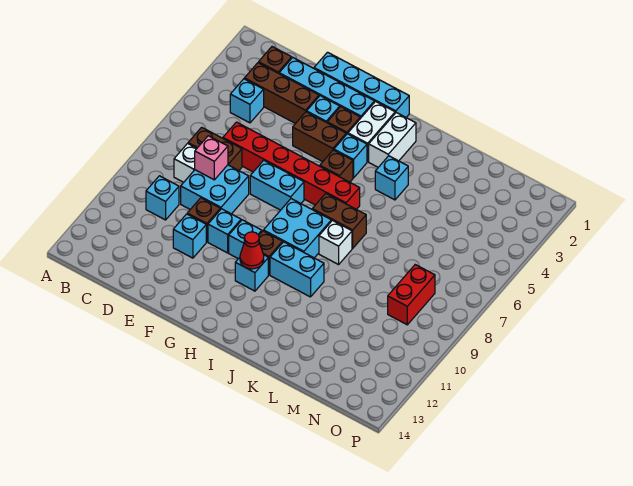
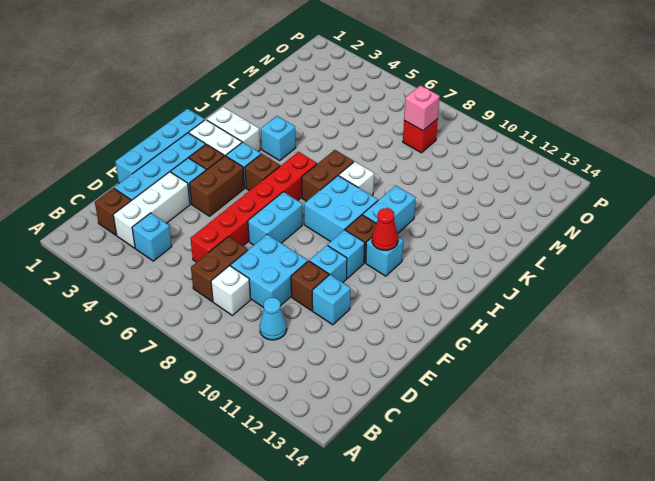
brown brick C3:E3 level 1 -> white brick C3:E3 level 1
cyan brick C10 level 1 -> cyan cone C10 level 1
pink brick D8 level 2 -> pink brick N8 level 2
red brick N8:N9 level 1 -> red brick N8 level 1

